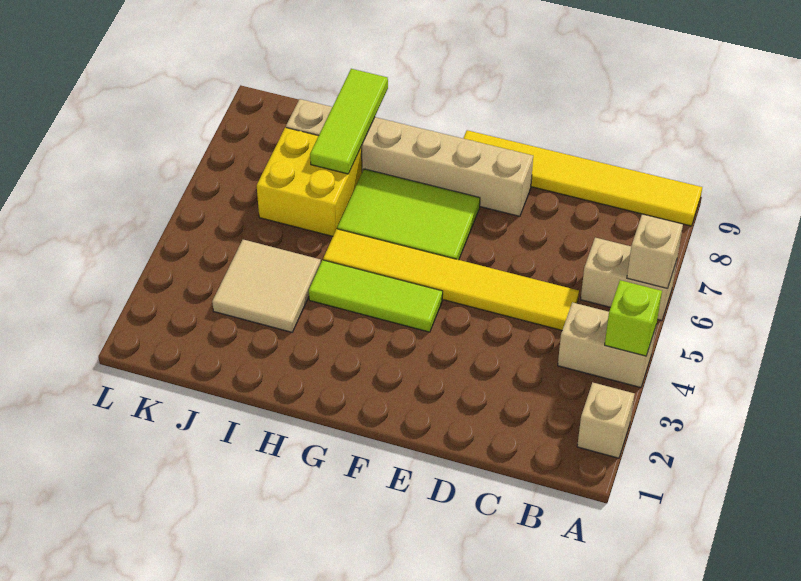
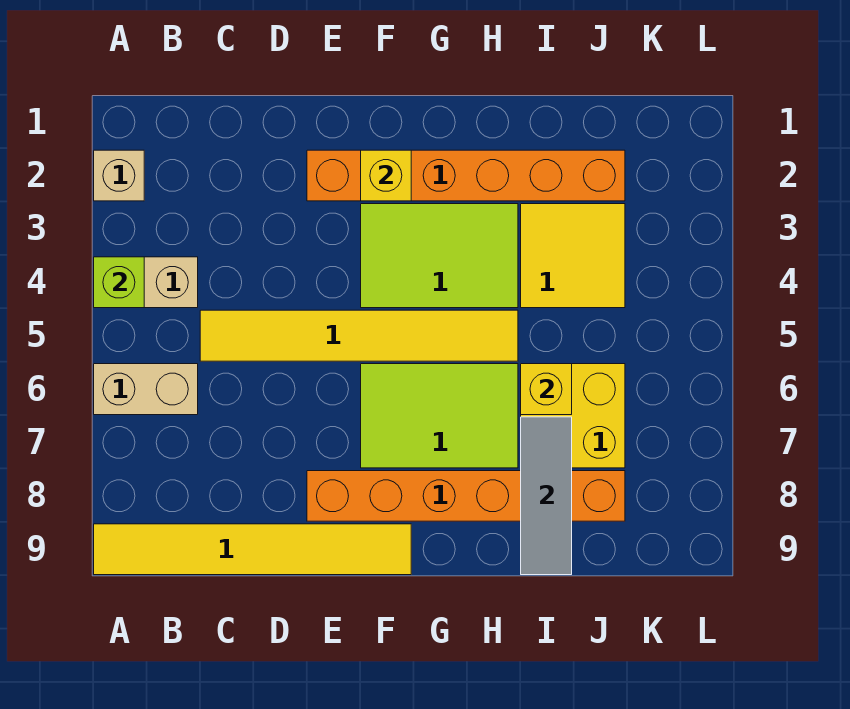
tan brick A6 level 2 -> none
none -> orange brick E2:J2 level 1
tan brick E8:J8 level 1 -> orange brick E8:J8 level 1
none -> yellow brick F2 level 2
lime tile F4:H4 level 1 -> lime tile F3:H4 level 1
tan tile I3:J4 level 1 -> yellow tile I3:J4 level 1
none -> yellow brick I6 level 2
lime tile I7:I9 level 2 -> grey tile I7:I9 level 2

